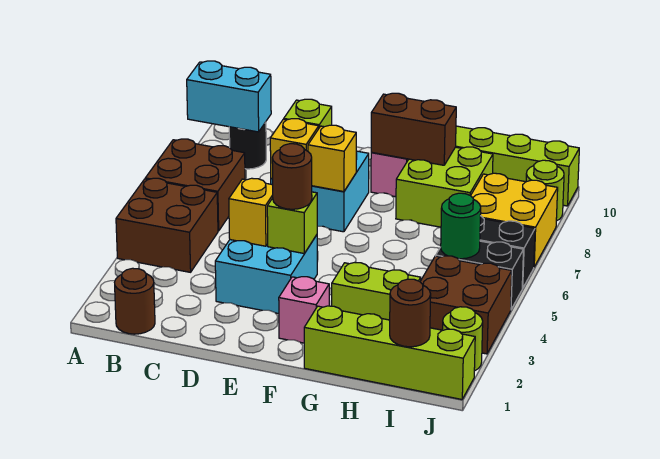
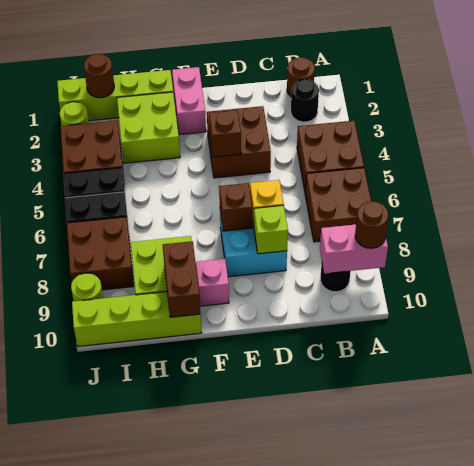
cyan brick A9:B9 level 2 -> pink brick A9:B9 level 2
none -> black round brick B2 level 1
cyan brick D3:E4 level 1 -> brown brick D3:E4 level 1
yellow brick D4 level 2 -> none
lime brick E4 level 2 -> brown brick E4 level 2
brown round brick E4 level 3 -> brown round brick A9 level 3
yellow brick E7 level 2 -> brown brick E7 level 2
pink brick F2 level 1 -> pink brick F1:F2 level 1
brown brick F9:G9 level 2 -> brown brick G9:G10 level 2
lime brick G3:H3 level 1 -> lime brick G2:H3 level 1
green round brick I5 level 2 -> none
yellow brick I7:J8 level 1 -> brown brick I7:J8 level 1

